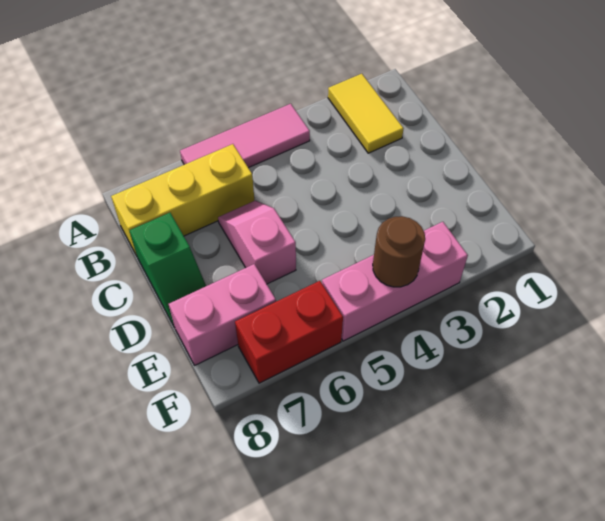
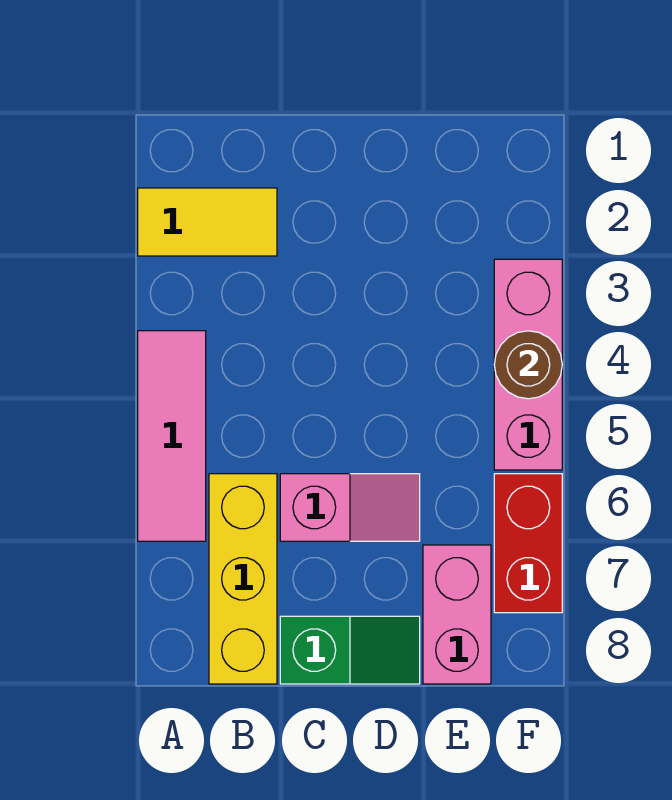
pink slope C6:D6 level 1 top D -> pink slope C6:D6 level 1 top C

